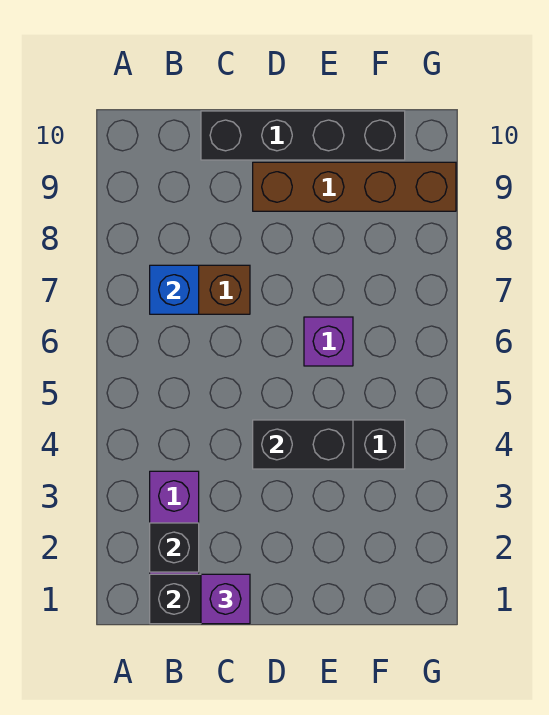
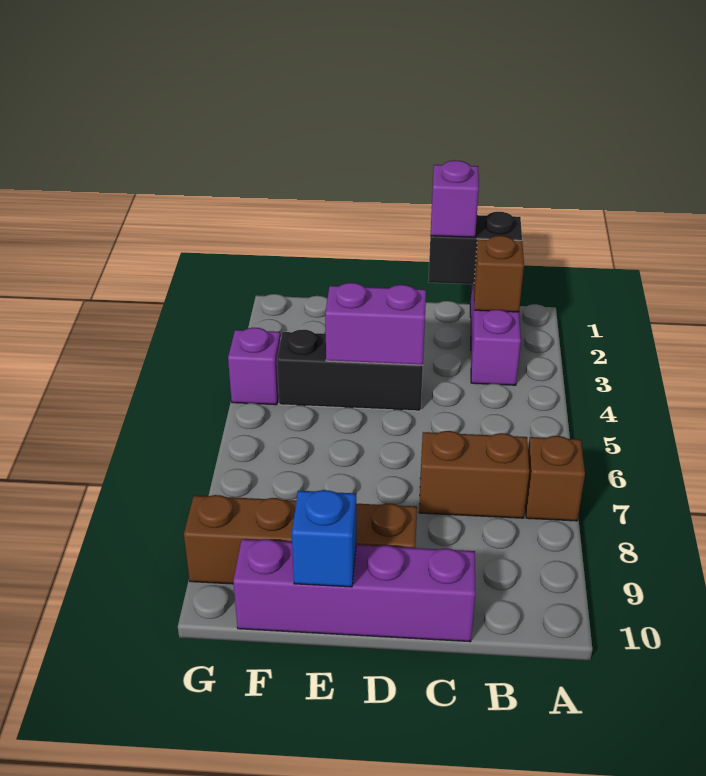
none -> brown brick A7 level 1
black brick B2 level 2 -> brown brick B2 level 2
blue brick B7 level 2 -> blue brick E10 level 2
black brick C10:F10 level 1 -> purple brick C10:F10 level 1
black brick D4:E4 level 2 -> purple brick D4:E4 level 2
purple brick E6 level 1 -> purple brick G4 level 1

